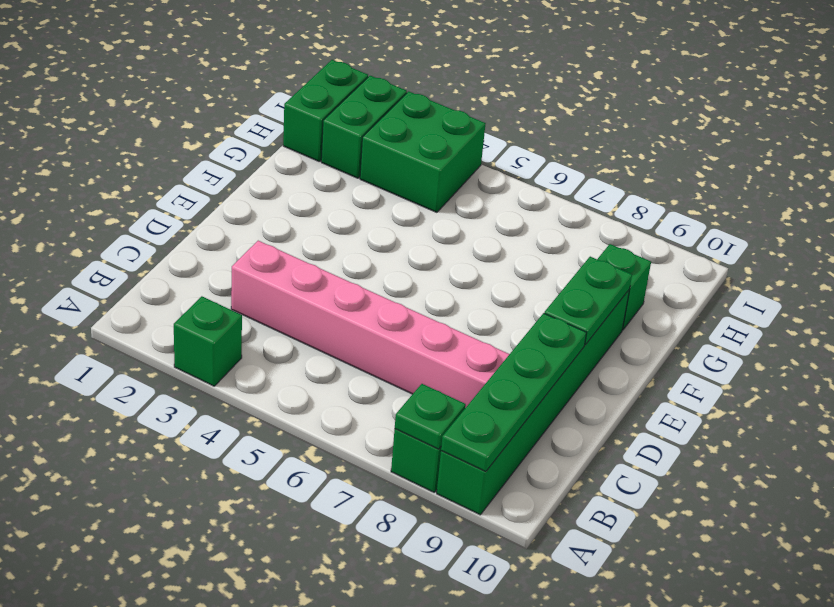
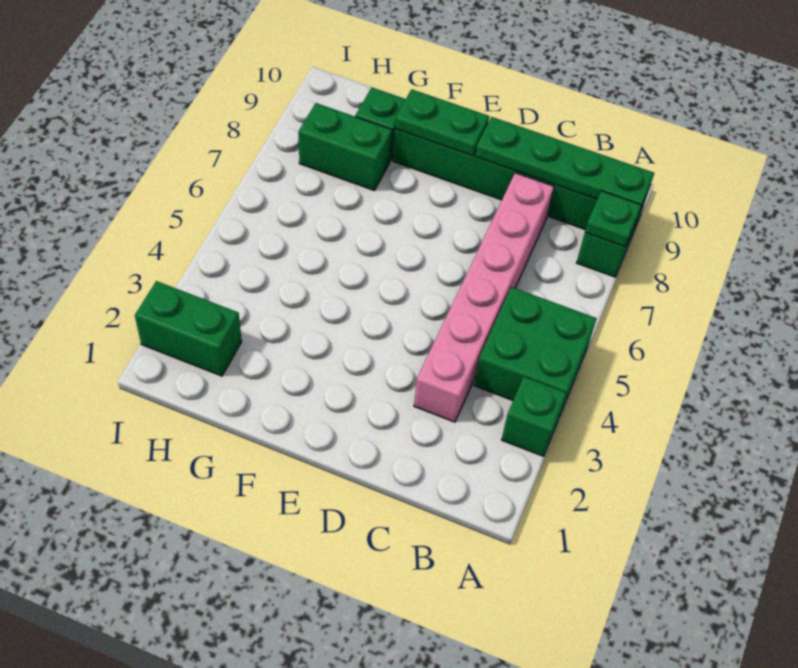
green brick H1:I1 level 1 -> green brick G8:H8 level 1
green brick H3:I4 level 1 -> green brick A4:B5 level 1

